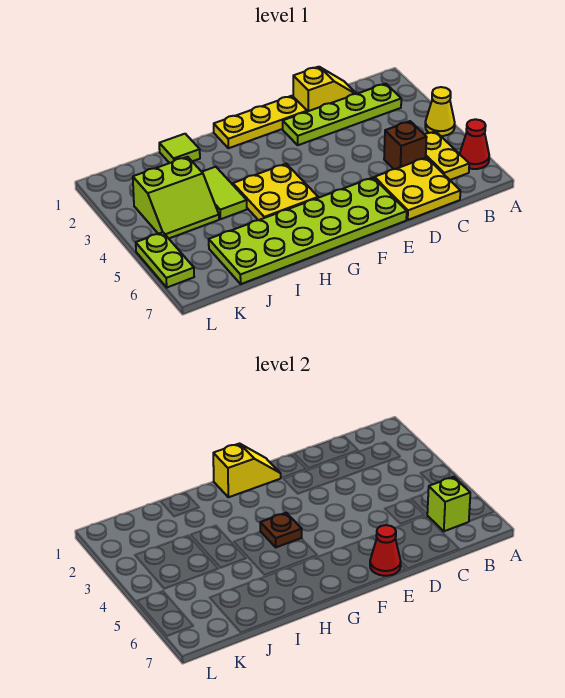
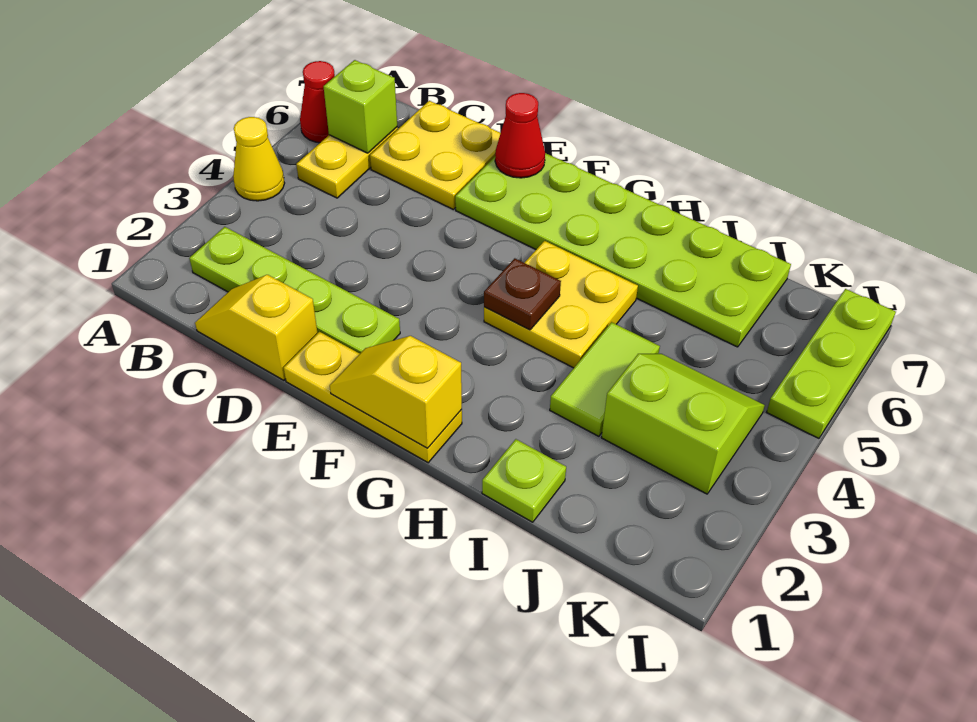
brown brick C5 level 1 -> none
lime tile I1 level 1 -> lime plate I1 level 1
lime plate L5:L6 level 1 -> lime plate L5:L7 level 1

